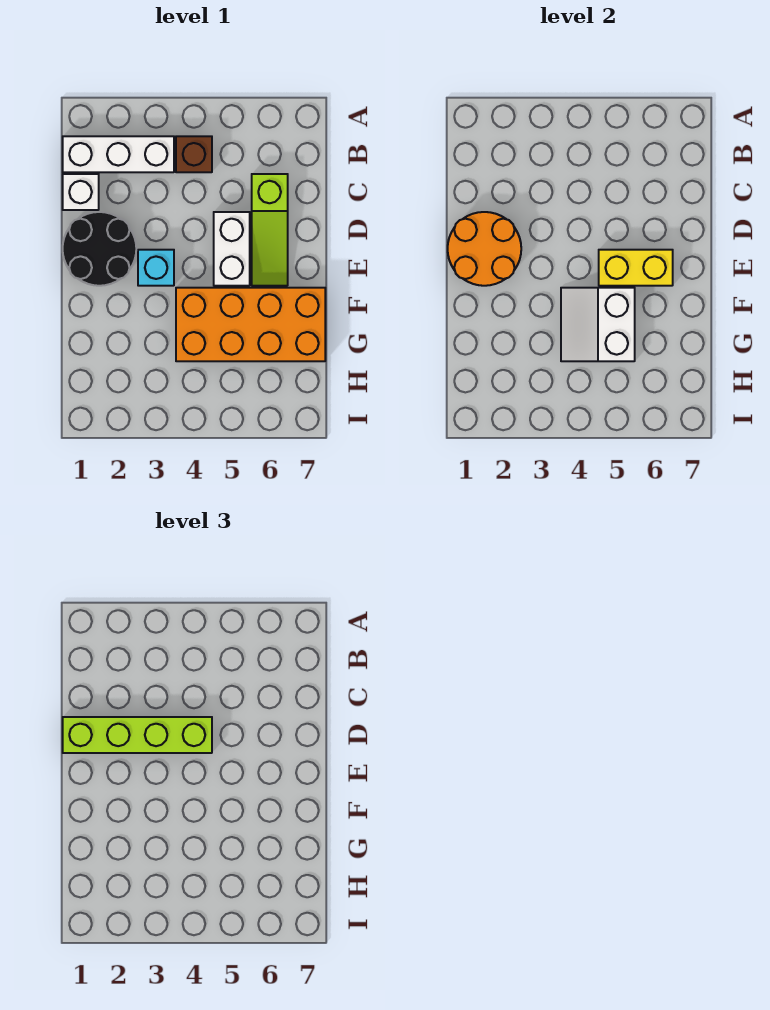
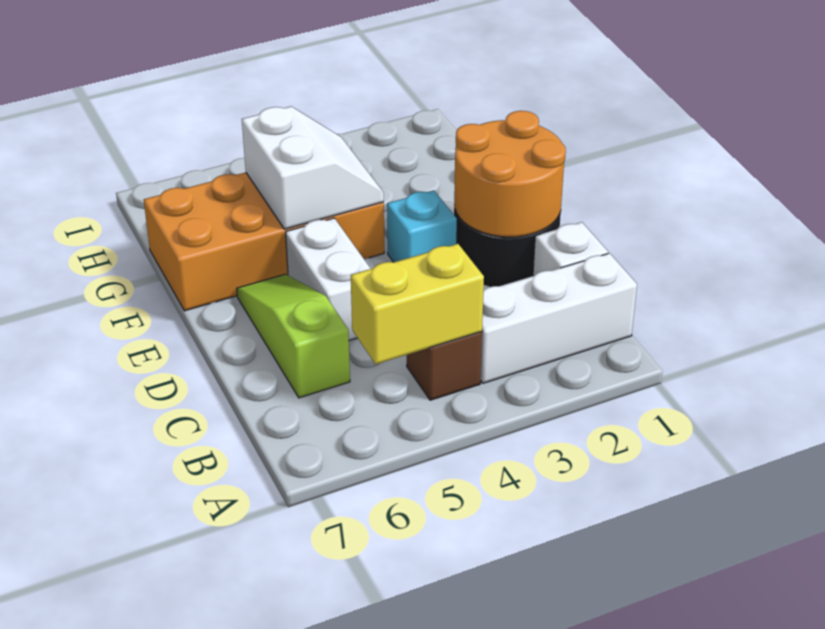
lime brick D1:D4 level 3 -> none
yellow brick E5:E6 level 2 -> yellow brick B4:B5 level 2

